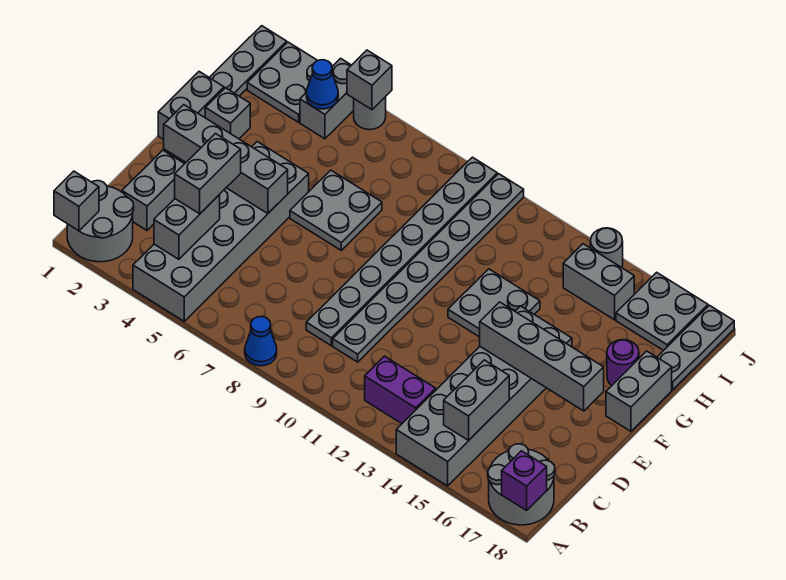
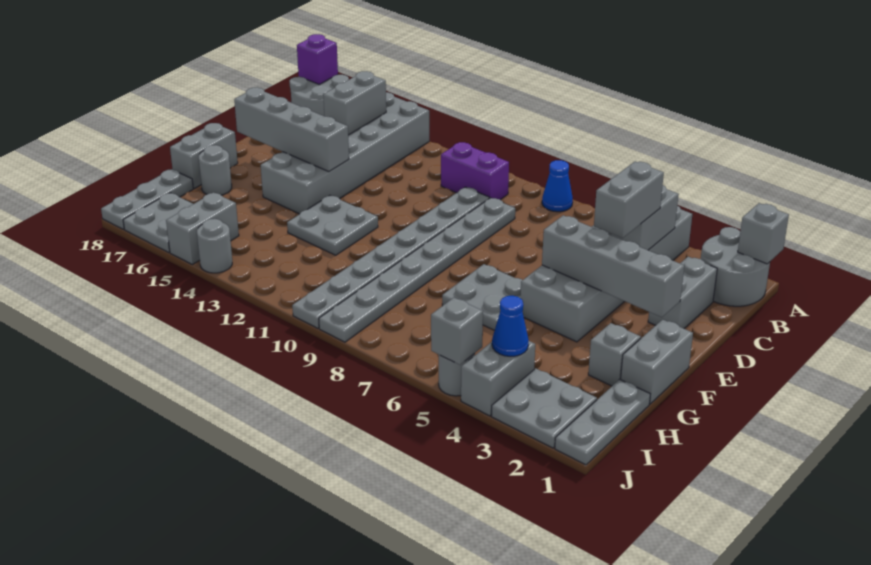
purple brick B12:B13 level 1 -> purple brick B10:B11 level 1
purple round brick G17 level 1 -> grey round brick G17 level 1
grey brick I14:I15 level 1 -> grey brick I15:J15 level 1

